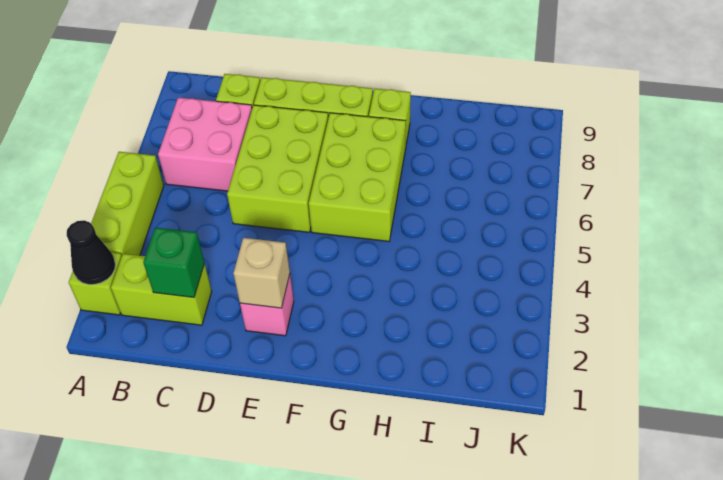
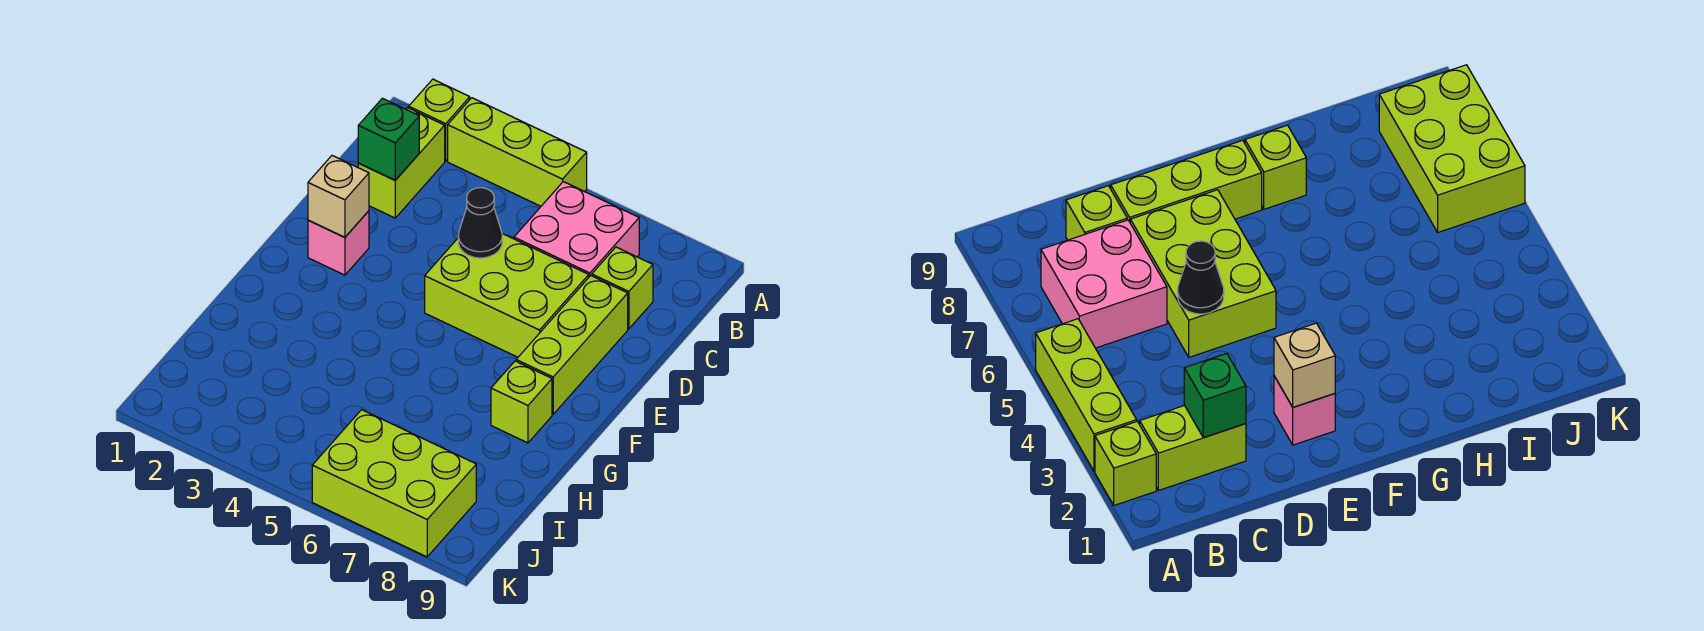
black cone A2 level 2 -> black cone D5 level 2
lime brick F5:G7 level 1 -> lime brick J6:K8 level 1

